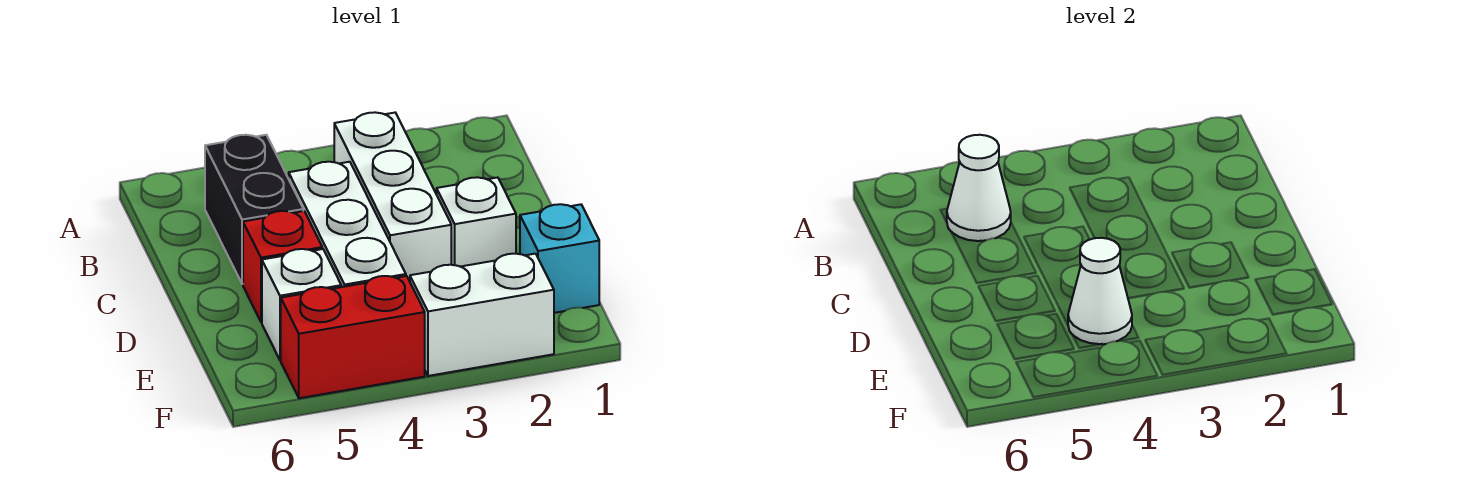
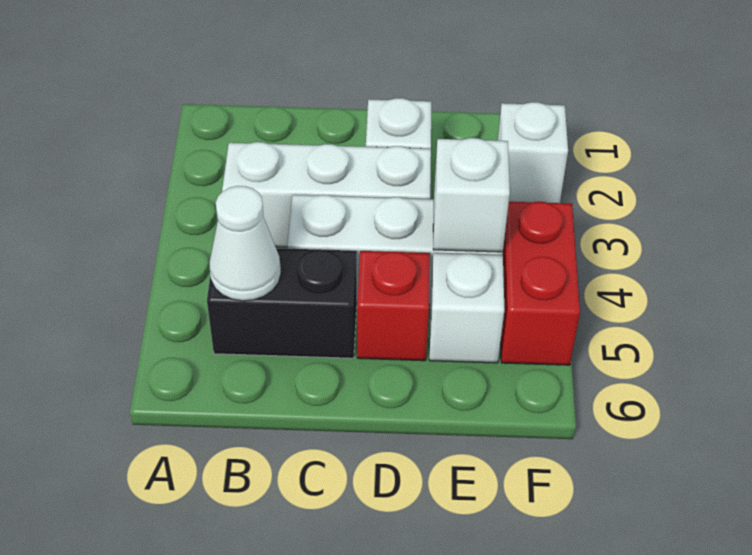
cyan brick E1 level 1 -> none
white cone E4 level 2 -> white brick E4 level 2
white brick F2:F3 level 1 -> white brick F2 level 1

